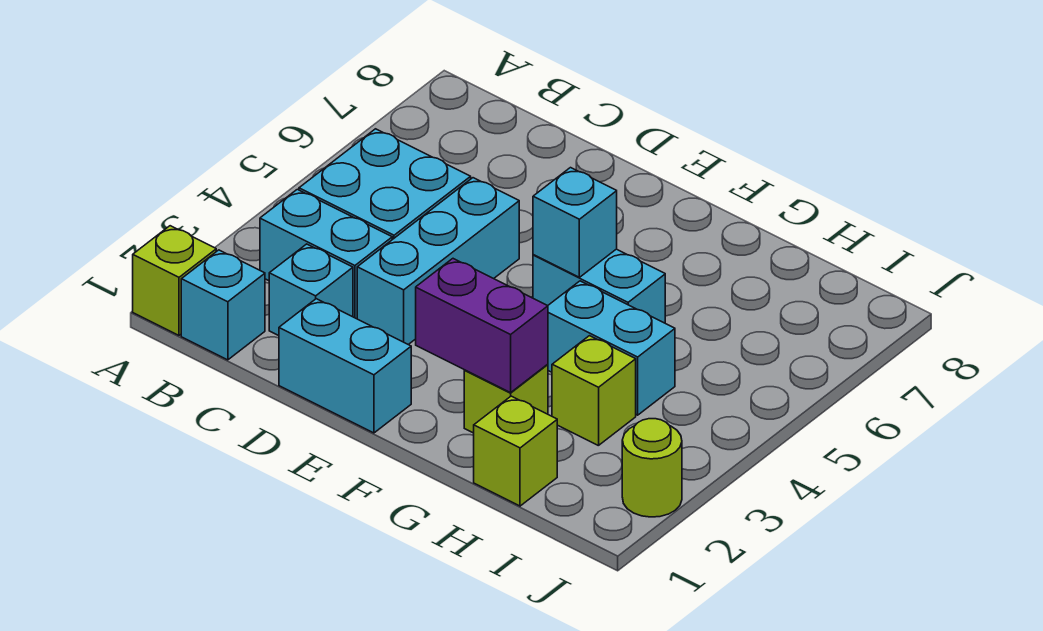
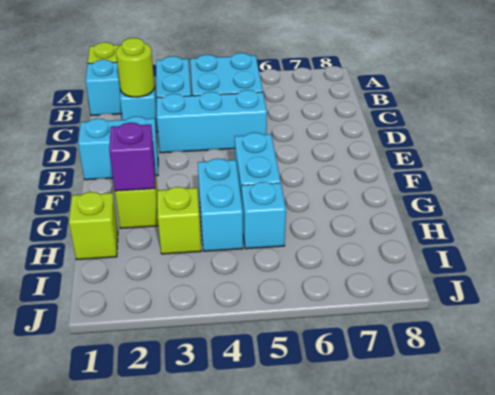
cyan brick D1:E1 level 1 -> cyan brick E1:E2 level 1
purple brick F2:G2 level 2 -> purple brick G2 level 2
cyan brick F5 level 2 -> cyan brick H5 level 1
lime round brick J2 level 1 -> lime round brick C2 level 2

